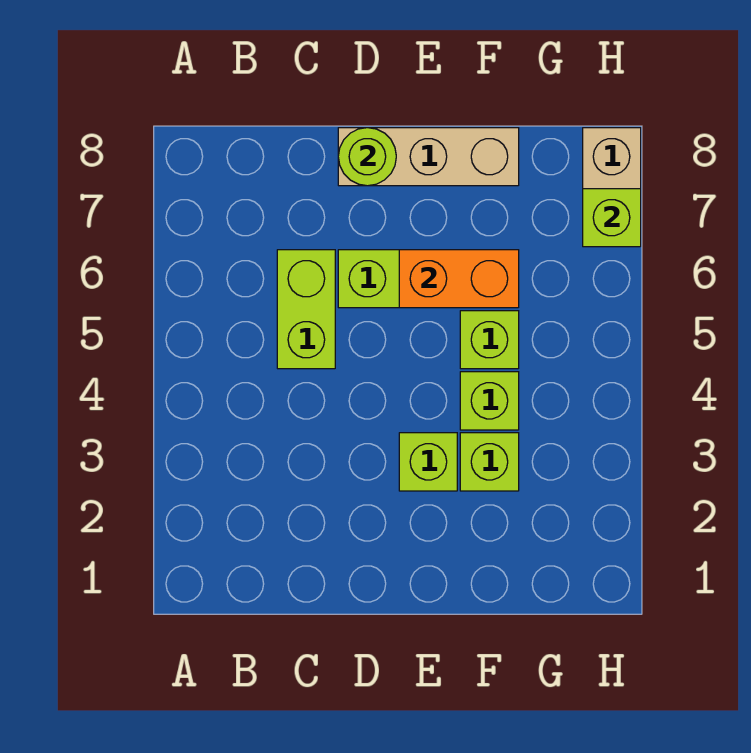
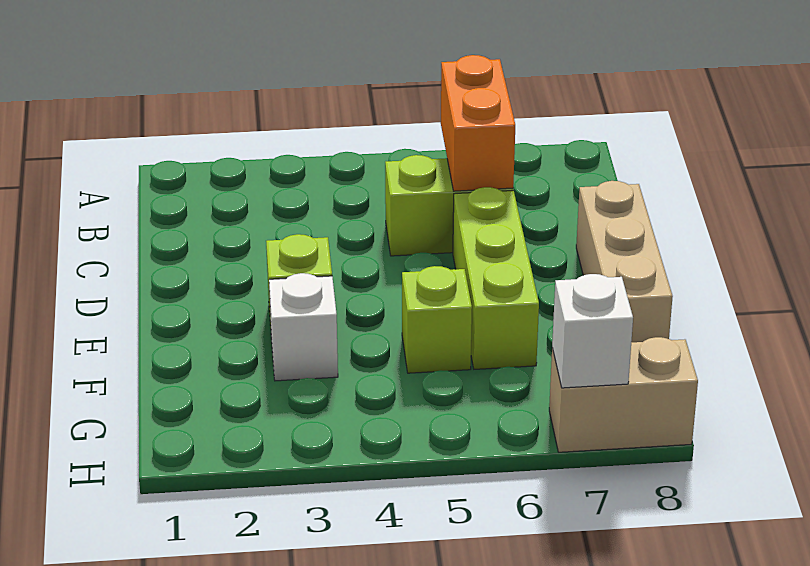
lime round brick D8 level 2 -> none
orange brick E6:F6 level 2 -> orange brick B6:C6 level 2
lime brick F3 level 1 -> white brick F3 level 1
lime brick F4 level 1 -> none
lime brick H7 level 2 -> white brick H7 level 2

